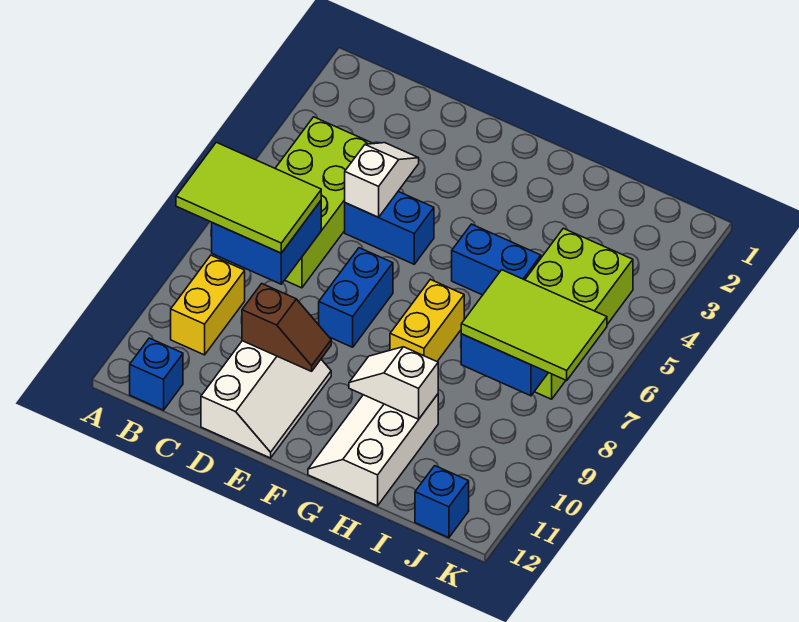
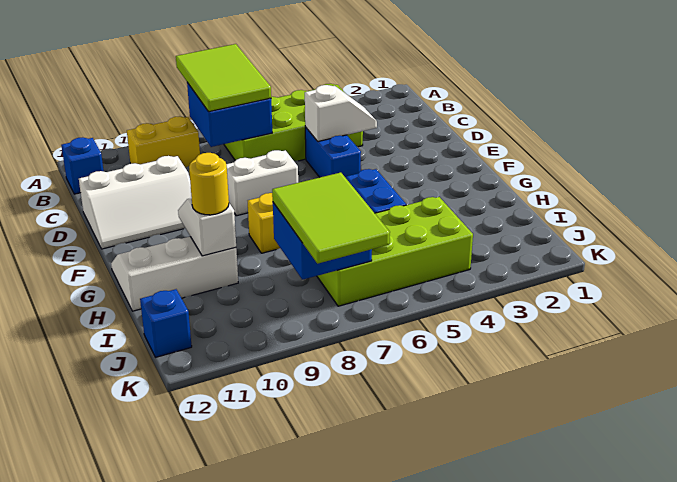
brown slope D10:E10 level 2 top D -> none
blue brick E7:E8 level 1 -> white brick E7:E8 level 1
none -> yellow round brick H10 level 3

